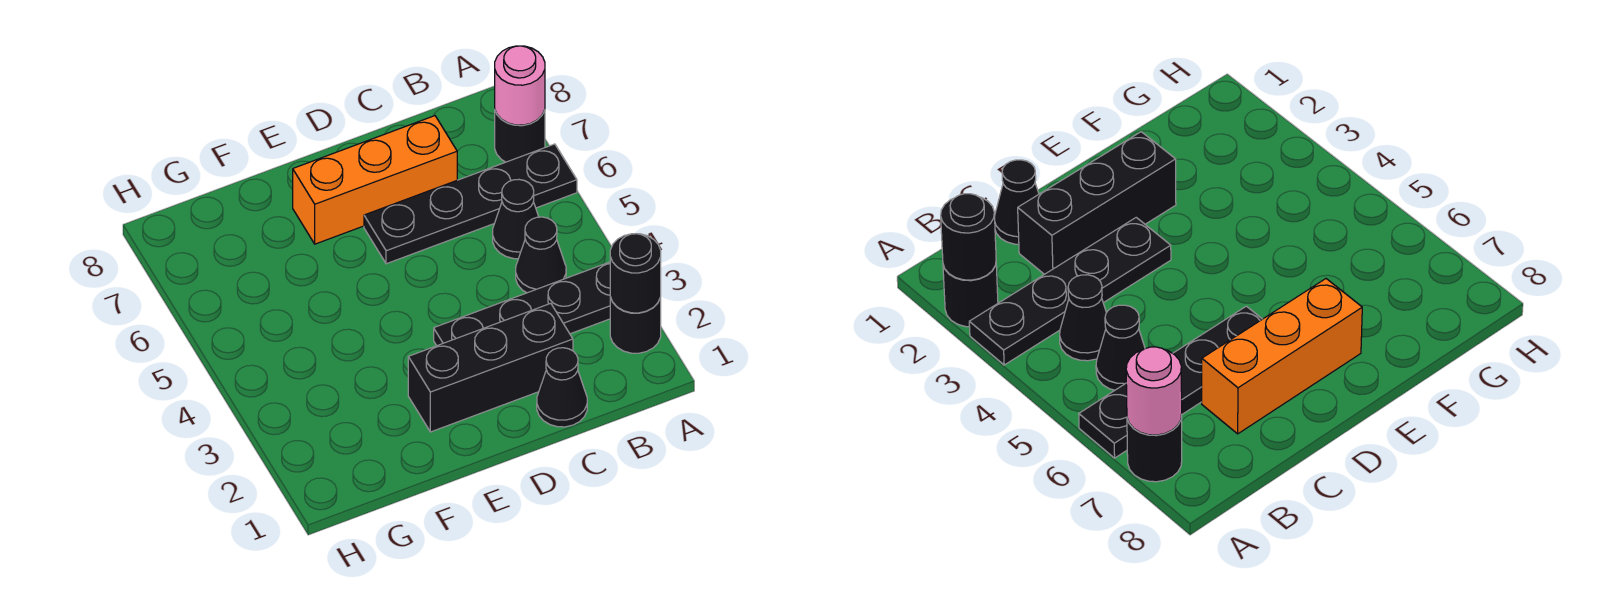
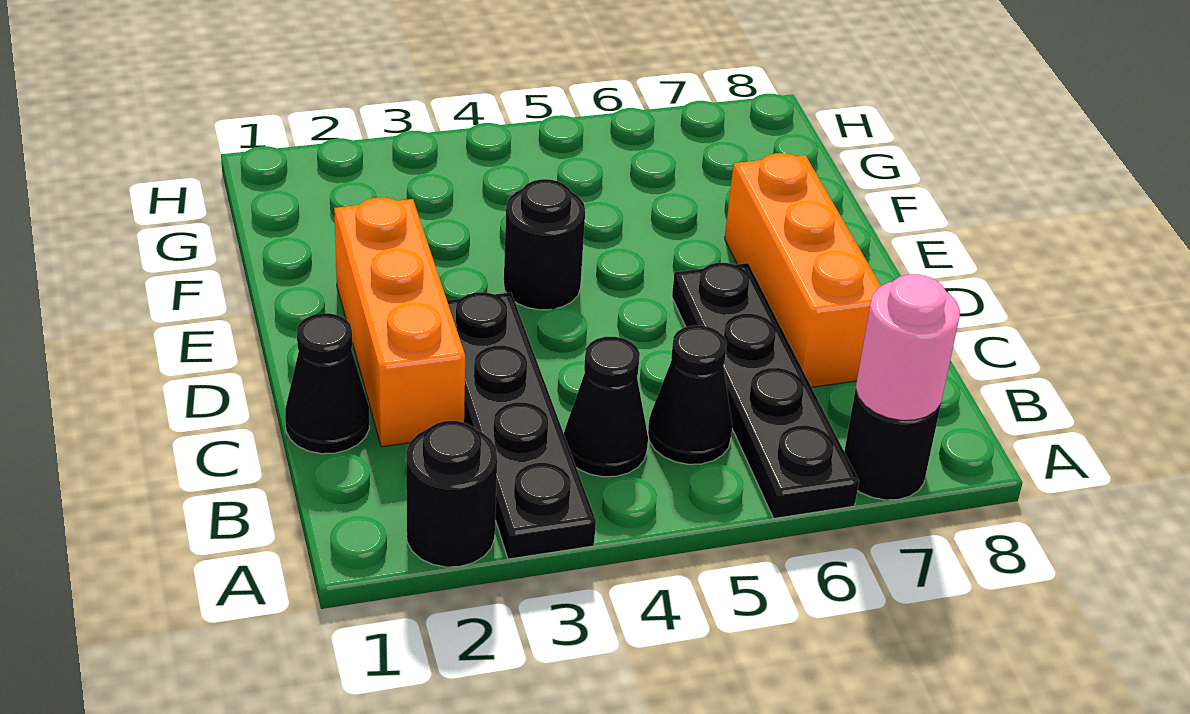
black round brick A2 level 2 -> black round brick E4 level 1
black brick C2:E2 level 1 -> orange brick C2:E2 level 1

